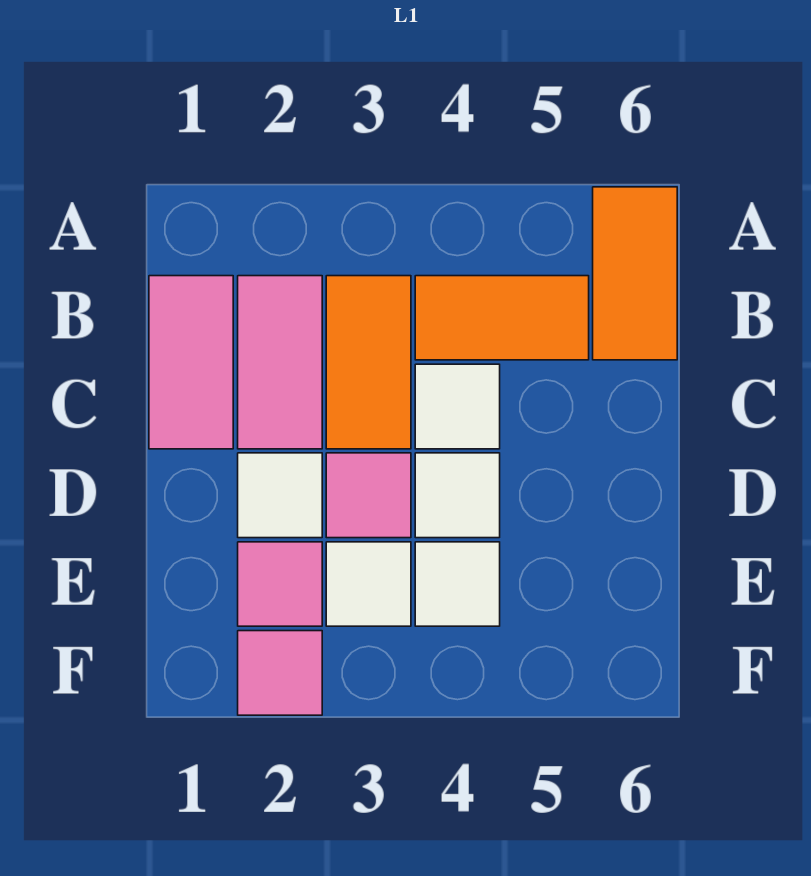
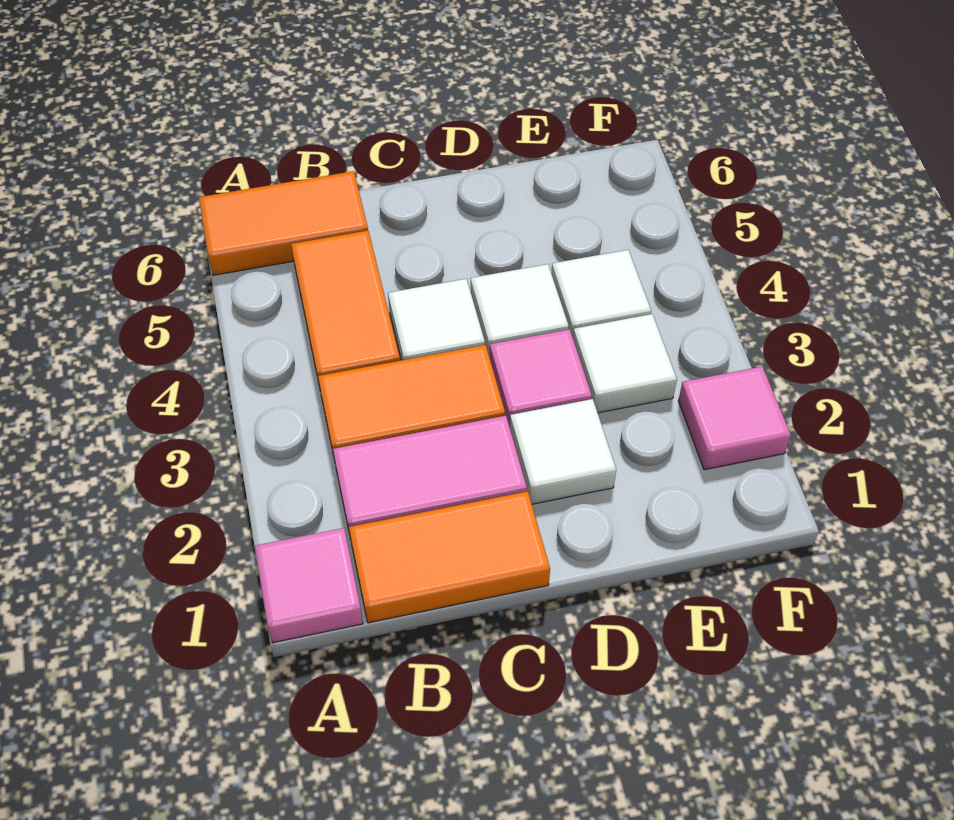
pink tile B1:C1 level 1 -> orange tile B1:C1 level 1
pink tile E2 level 1 -> pink tile A1 level 1

